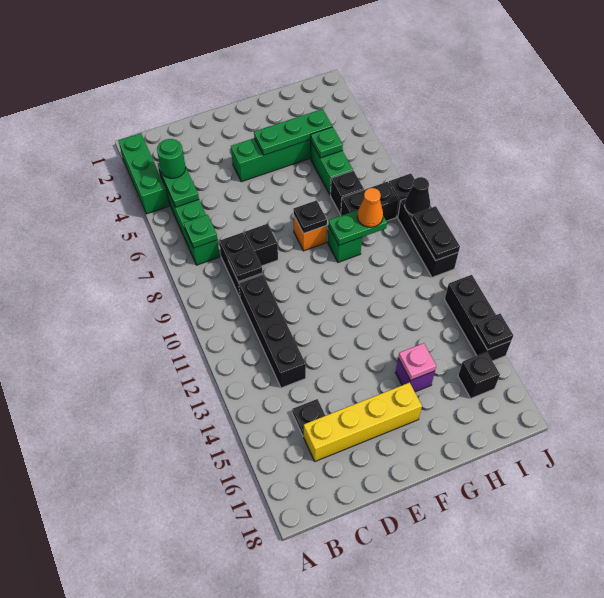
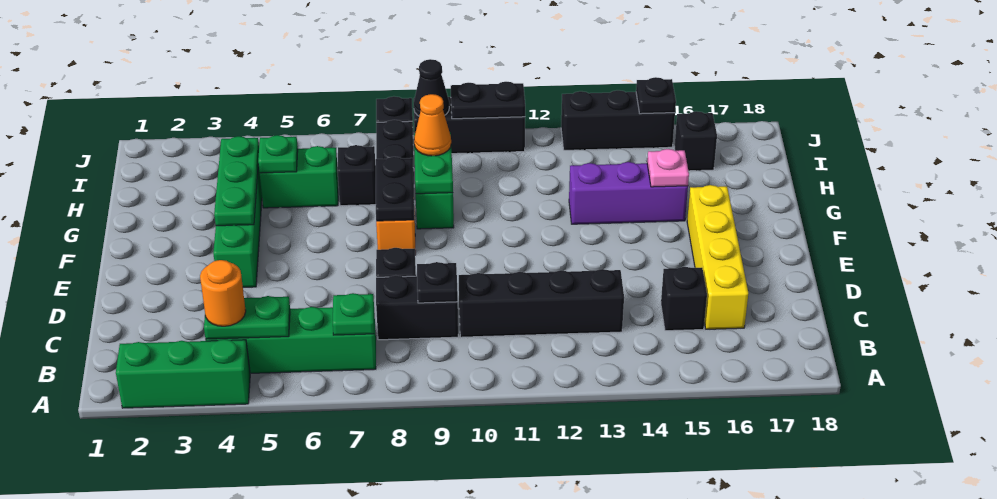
green round brick B4 level 3 -> orange round brick B4 level 3
black plate C15 level 1 -> black brick C15 level 1
black plate F8 level 2 -> black plate F8:G8 level 2
purple brick G15 level 1 -> purple brick G13:G15 level 1

